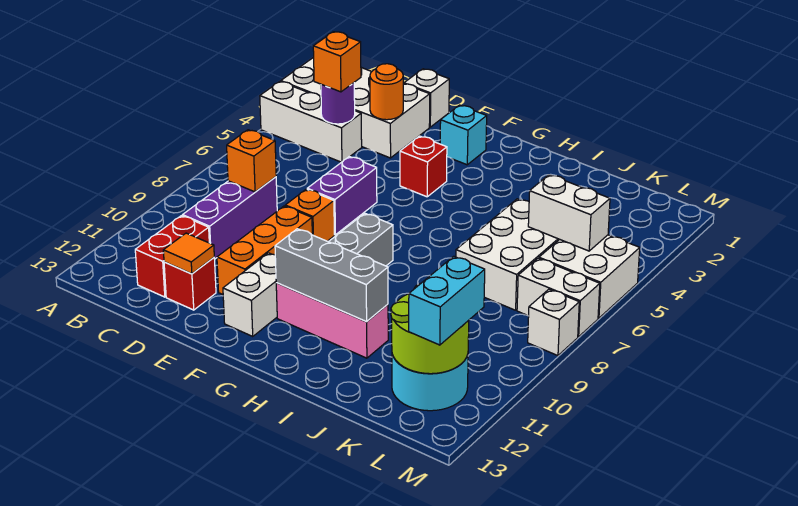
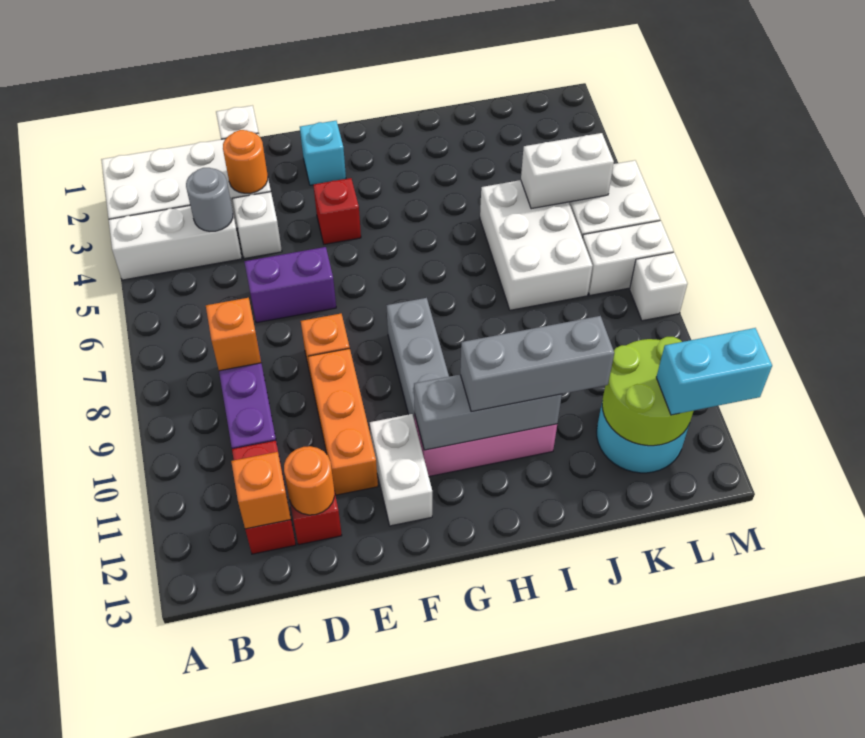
purple round brick C4 level 2 -> grey round brick C4 level 2
orange brick C4 level 3 -> orange brick C12 level 2
none -> white brick D4 level 1
orange tile D12 level 2 -> orange round brick D12 level 2
purple brick E6:E7 level 1 -> purple brick D6:E6 level 1
none -> grey brick H11:J11 level 3
cyan brick L11:L12 level 3 -> cyan brick L12:M12 level 3

